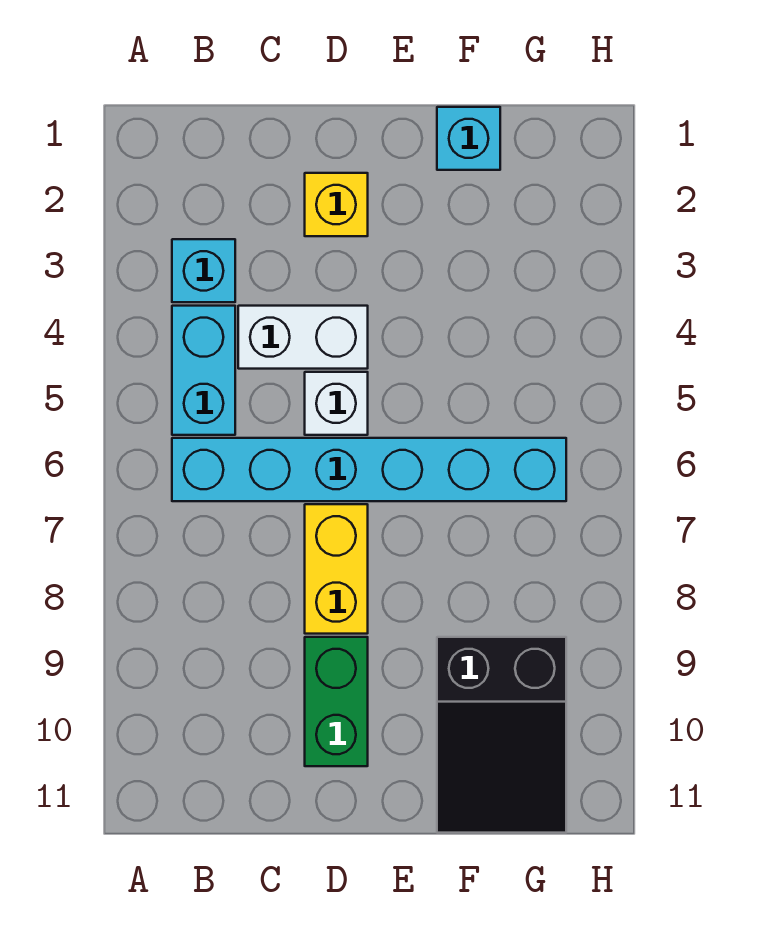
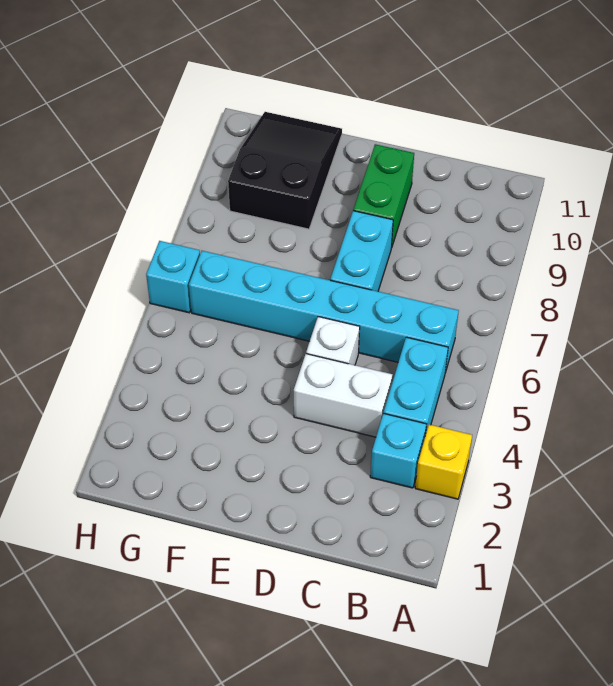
yellow brick D2 level 1 -> yellow brick A3 level 1
yellow brick D7:D8 level 1 -> cyan brick D7:D8 level 1
cyan brick F1 level 1 -> cyan brick H6 level 1

